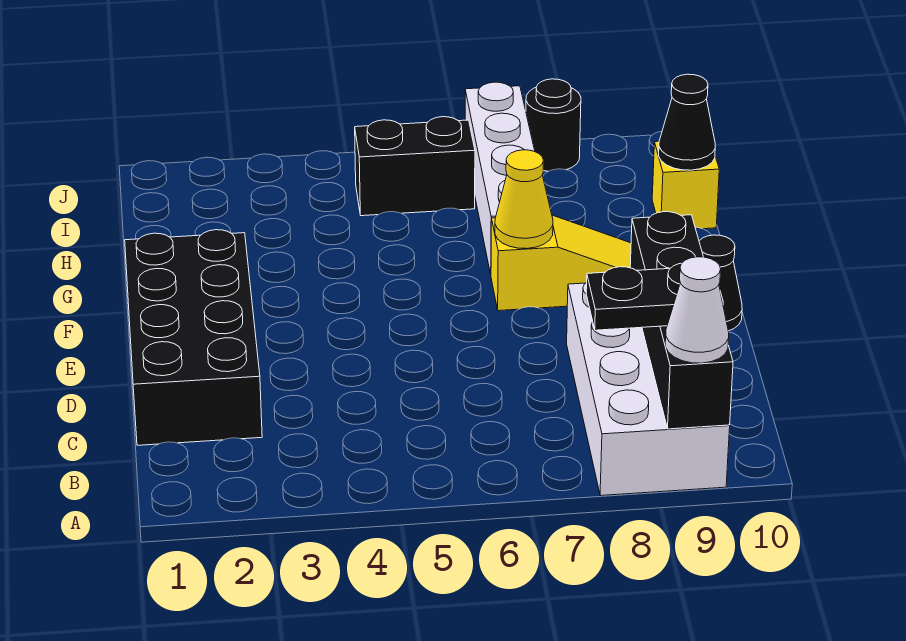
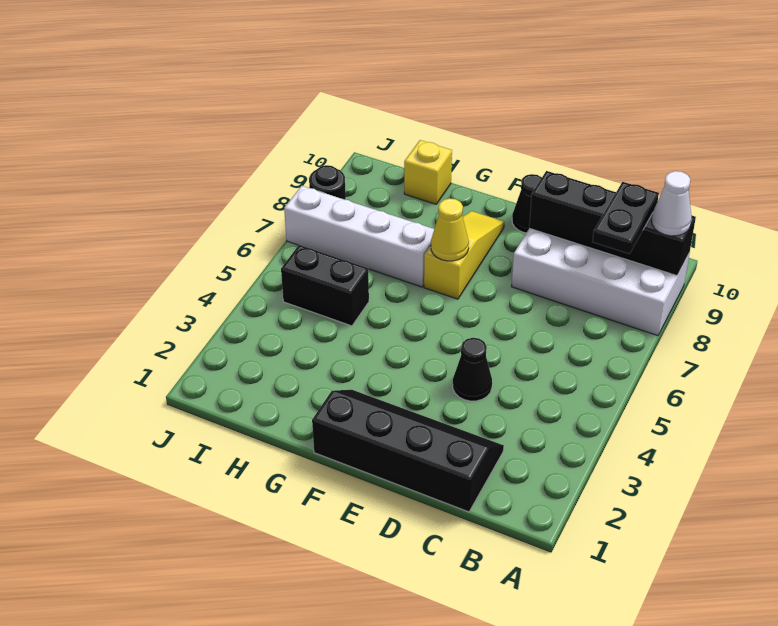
black brick C1:F2 level 1 -> black slope C1:F2 level 1 top 1
black cone H10 level 2 -> black cone D4 level 1
black brick I5:I6 level 1 -> black brick H5:I5 level 1

